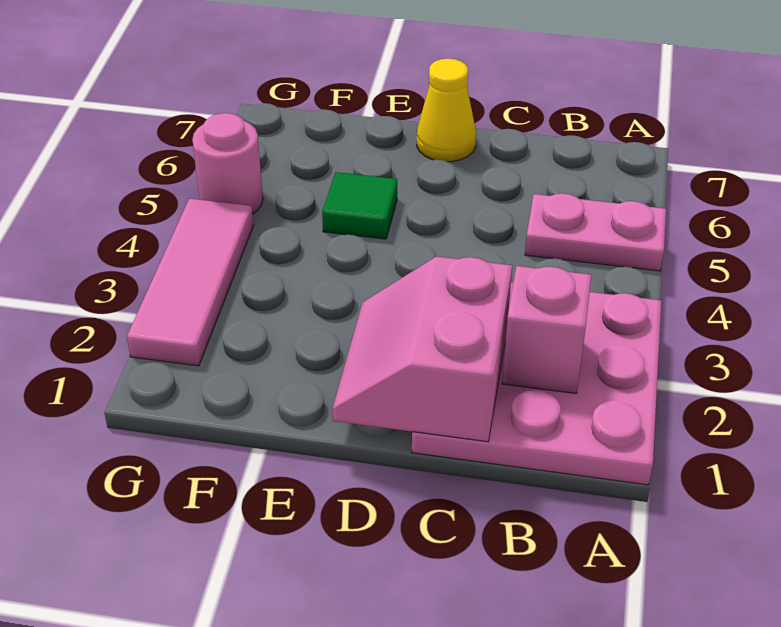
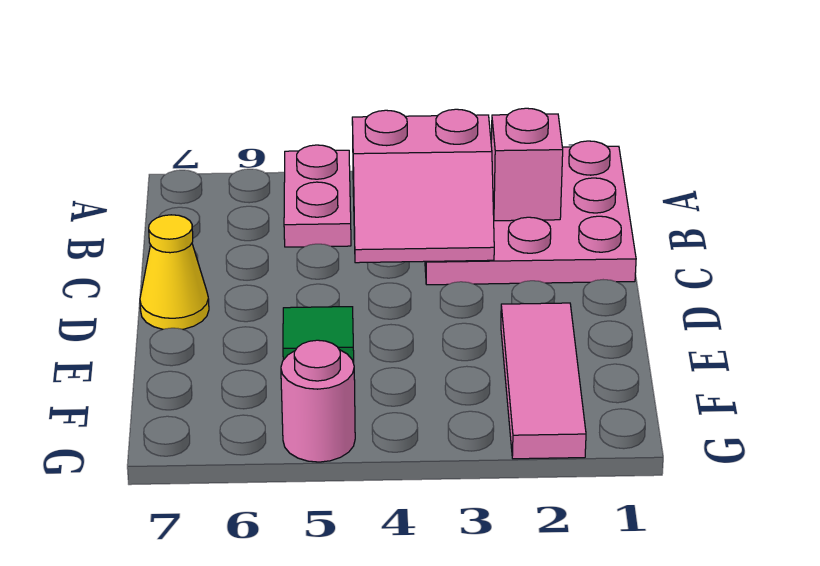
pink slope C1:D2 level 2 top C -> pink slope B3:C4 level 2 top B
pink tile G2:G4 level 1 -> pink tile E2:G2 level 1

